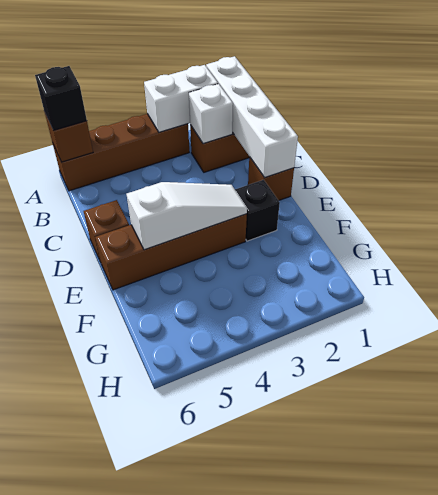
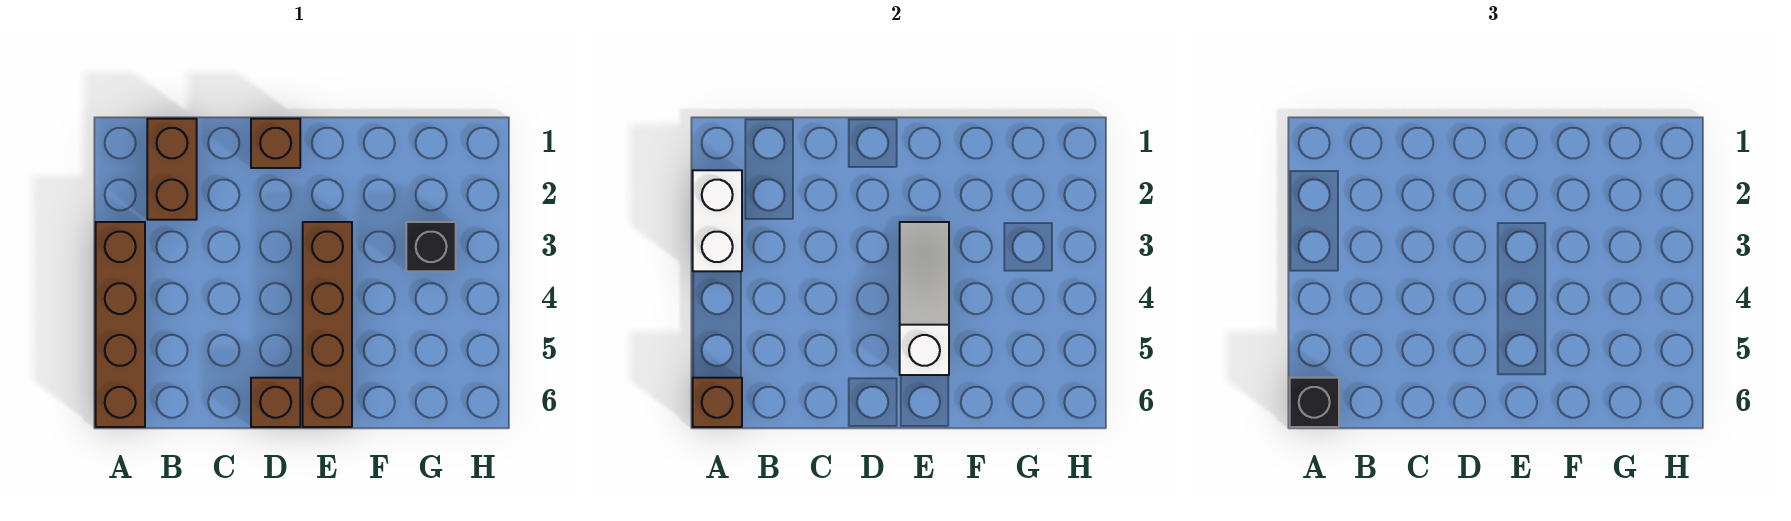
white brick A1:D1 level 2 -> none
white brick B2 level 2 -> none
black brick E2 level 1 -> black brick G3 level 1

